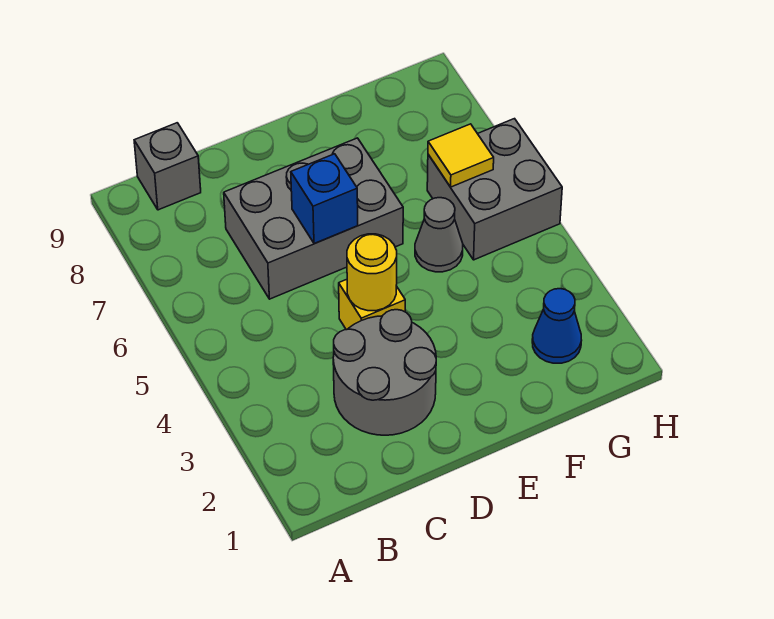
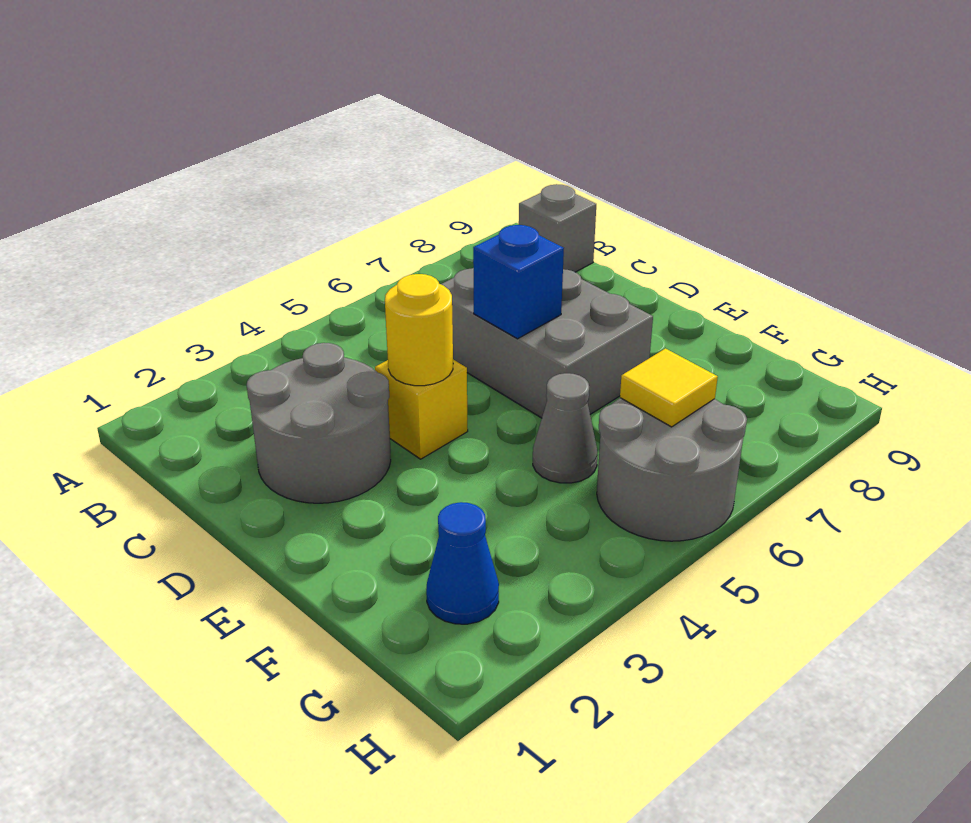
grey brick G5:H6 level 1 -> grey round brick G5:H6 level 1

